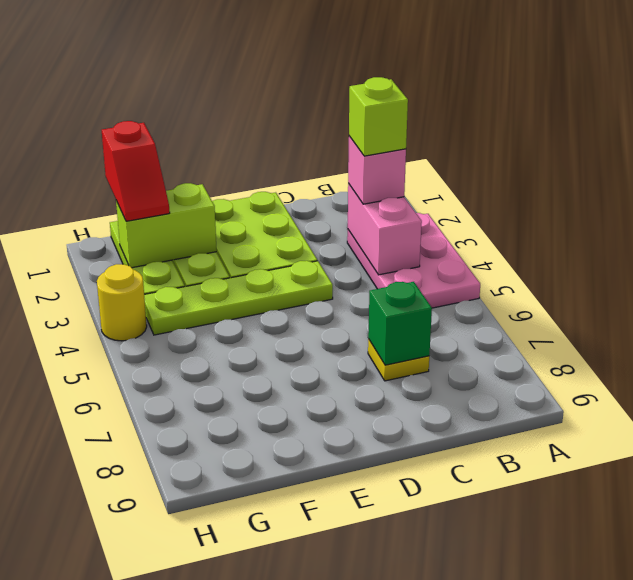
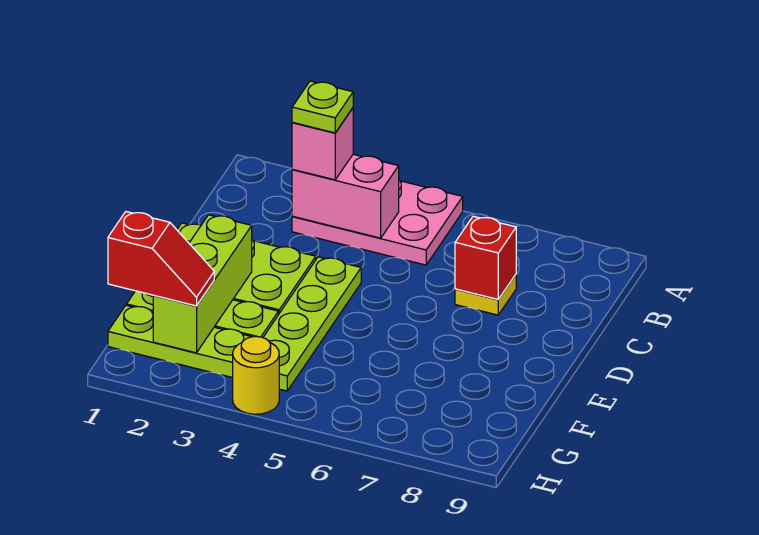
lime brick B3 level 4 -> lime plate B3 level 4
green brick C7 level 2 -> red brick C7 level 2
lime brick F2:G2 level 2 -> lime brick E2:G2 level 2

